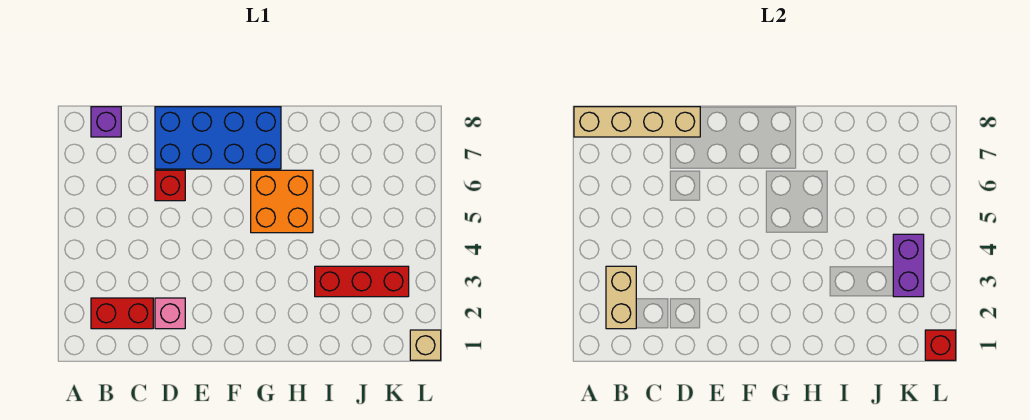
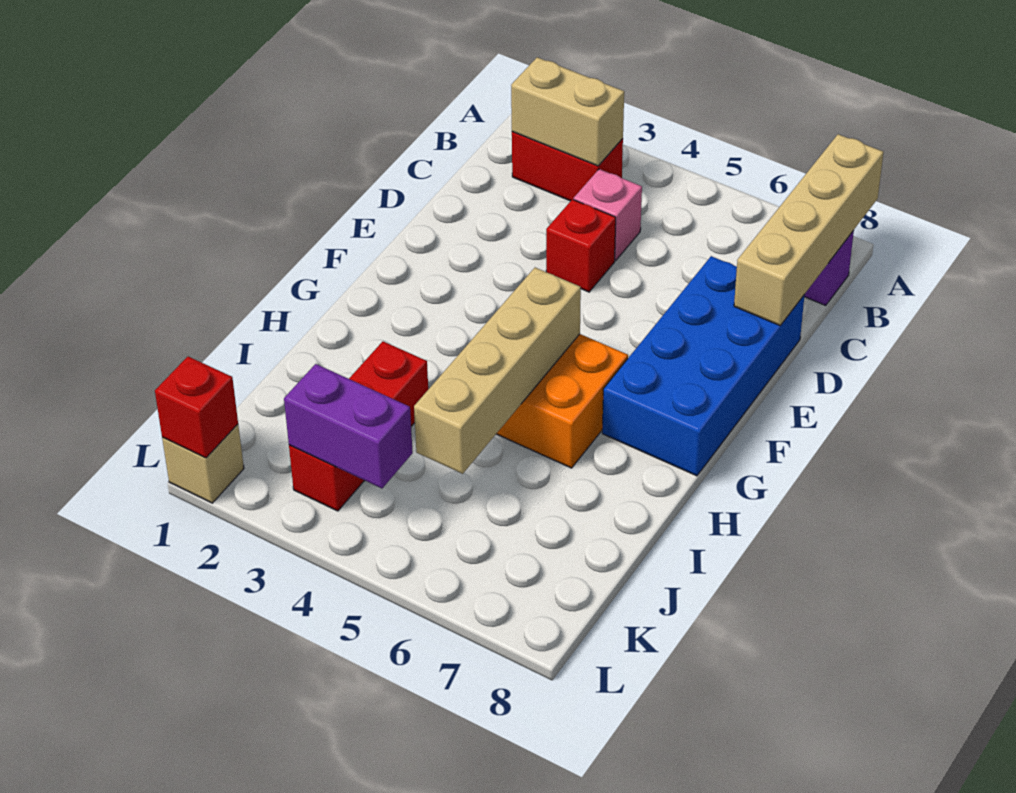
red brick B2:C2 level 1 -> red brick B2:B3 level 1
pink brick D2 level 1 -> pink brick C4 level 1
red brick D6 level 1 -> red brick D4 level 1
none -> tan brick G5:J5 level 2

